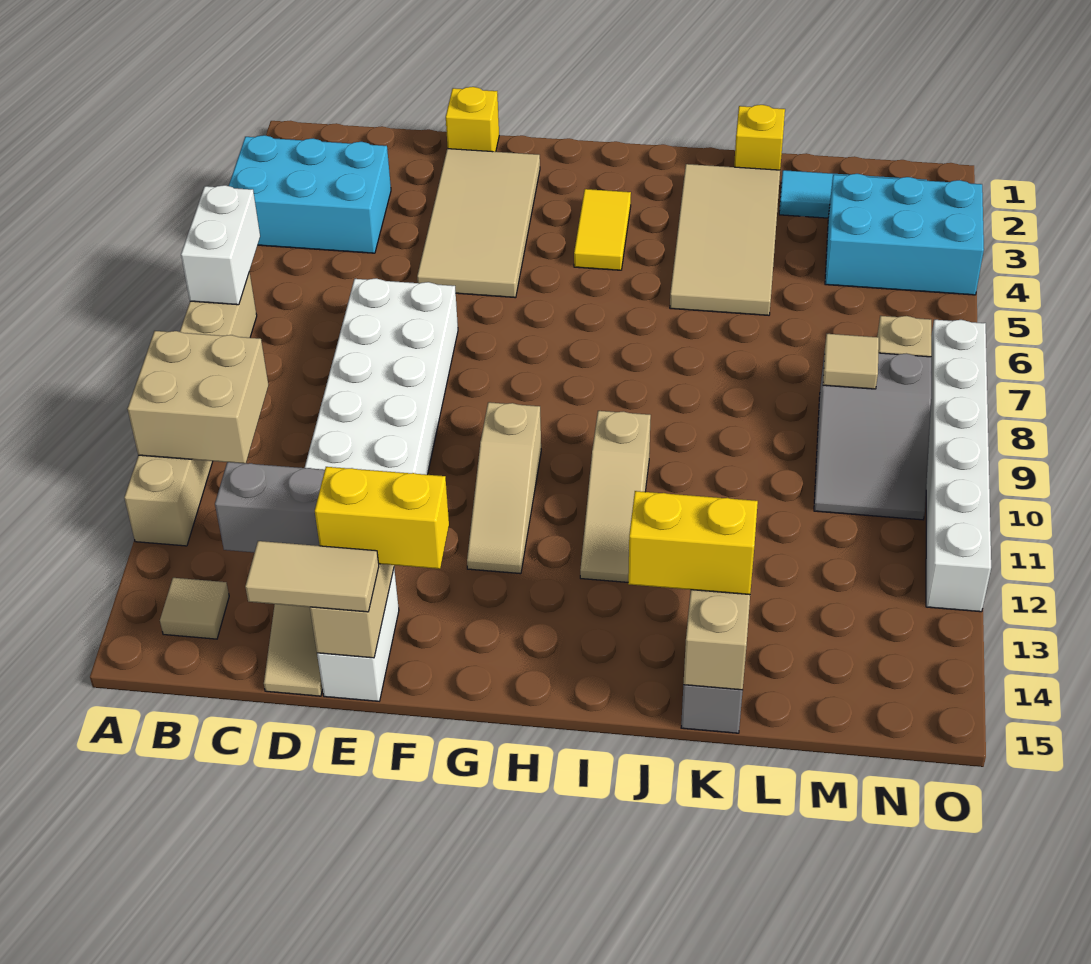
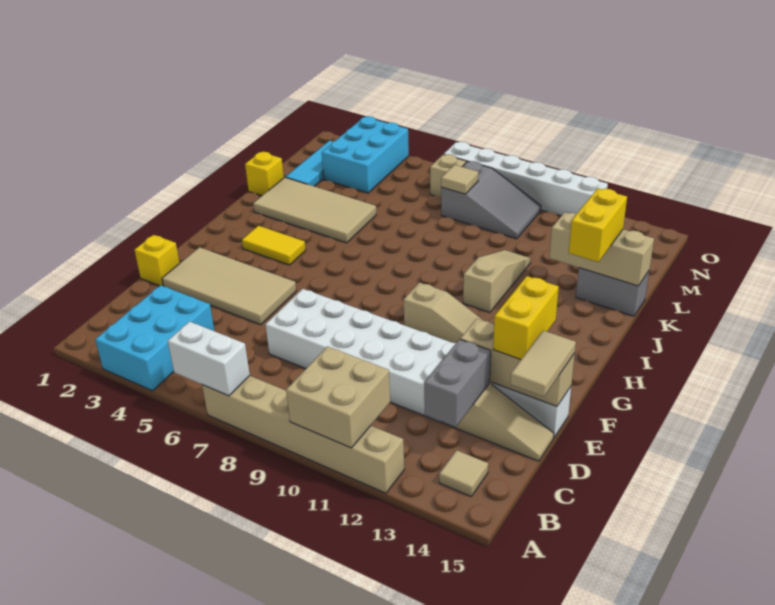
tan slope I10:I12 level 1 top 10 -> tan slope I11:K11 level 1 top I

